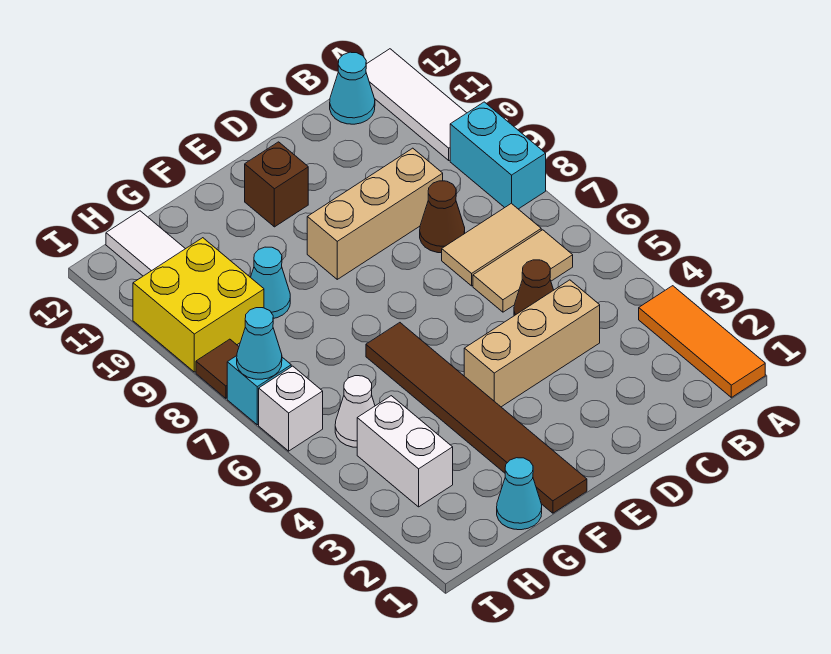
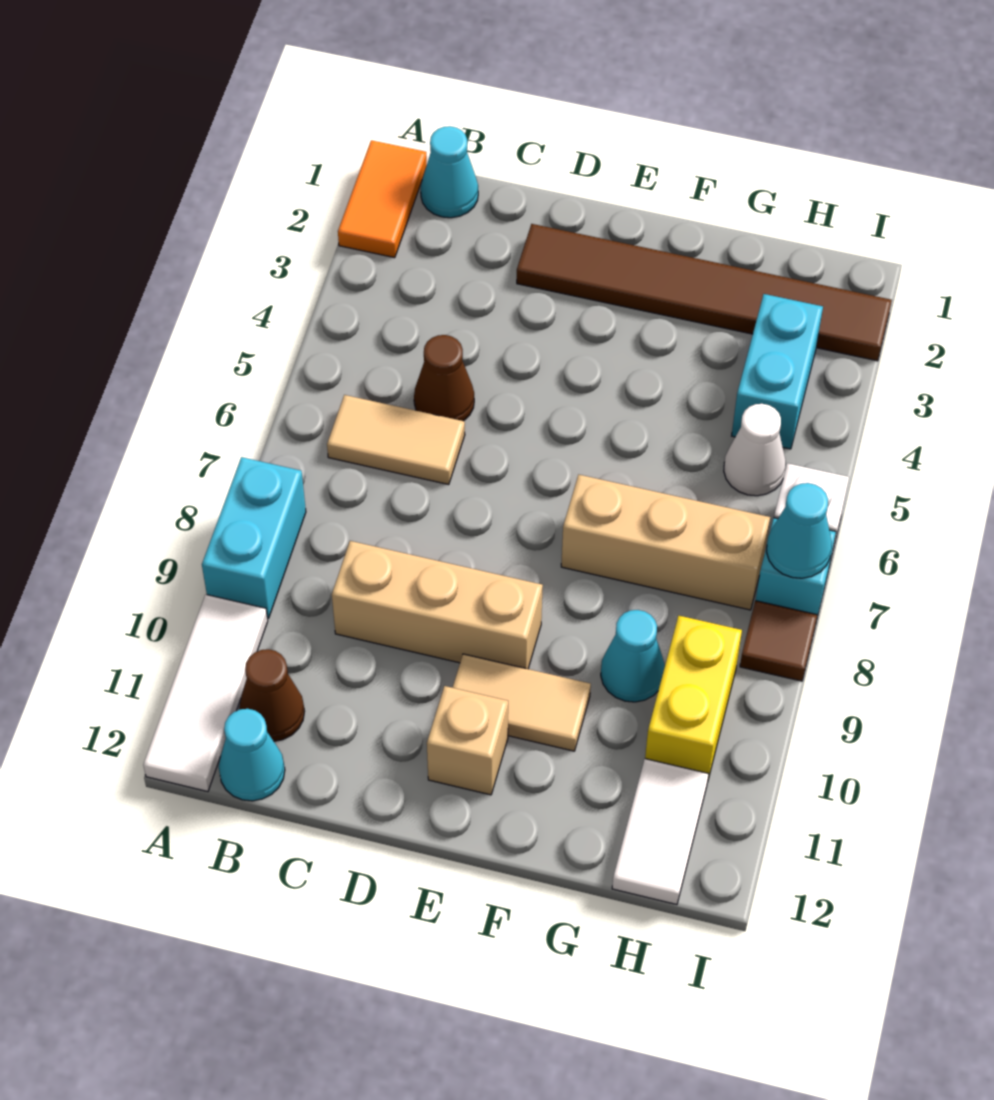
orange tile A1:A3 level 1 -> orange tile A1:A2 level 1
tan tile B7:C7 level 1 -> tan tile E10:F10 level 1
tan brick C4:E4 level 1 -> tan brick F7:H7 level 1
brown cone C8 level 1 -> brown cone B11 level 1
brown brick E11 level 1 -> tan brick E11 level 1
brown tile F1:F6 level 1 -> brown tile D2:I2 level 1
cyan cone G1 level 1 -> cyan cone B1 level 1
white brick H3:H4 level 1 -> cyan brick H3:H4 level 1
yellow brick H9:I10 level 1 -> yellow brick H9:H10 level 1

